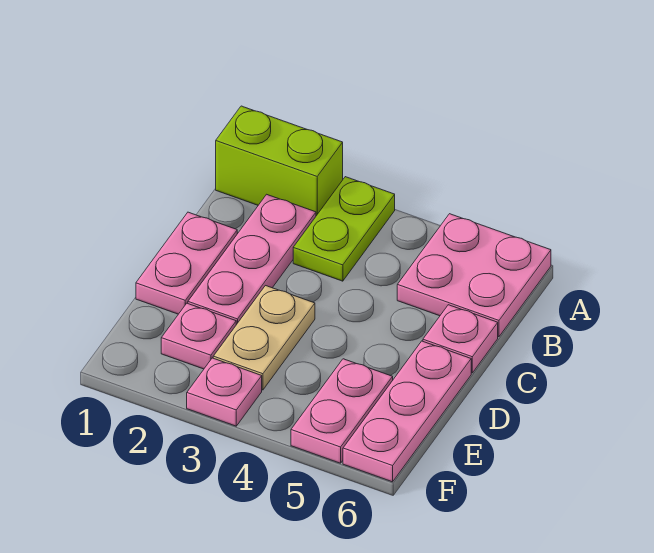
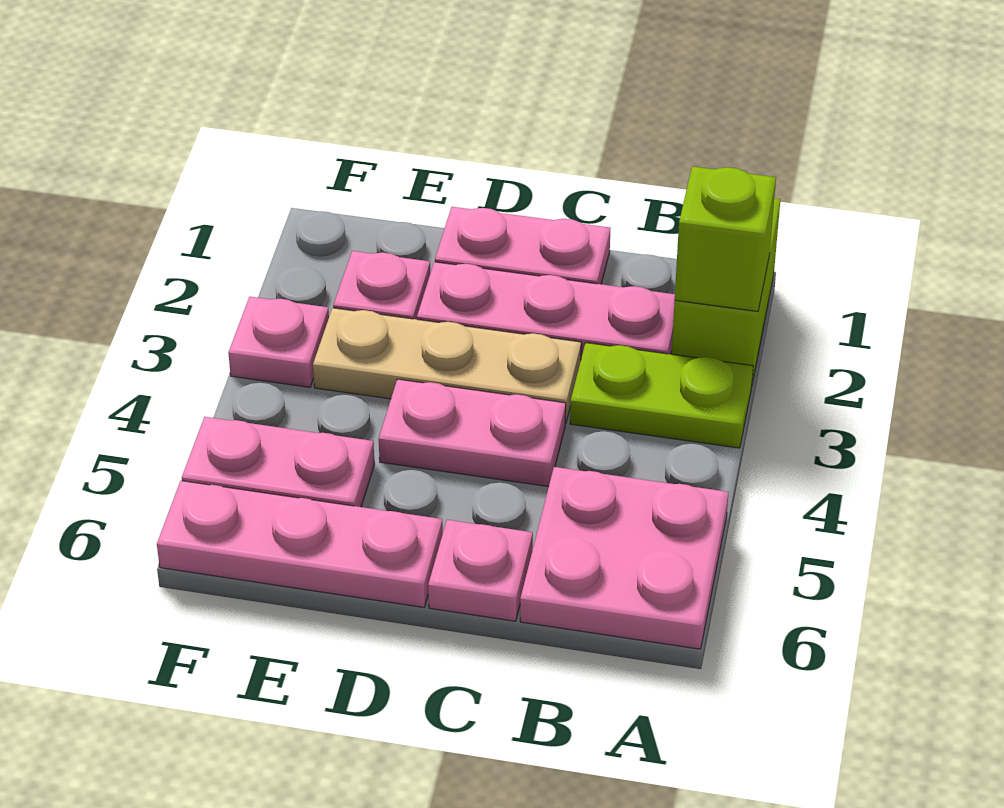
none -> lime brick A2 level 2
none -> pink plate C4:D4 level 1
tan plate D3:E3 level 1 -> tan plate C3:E3 level 1

